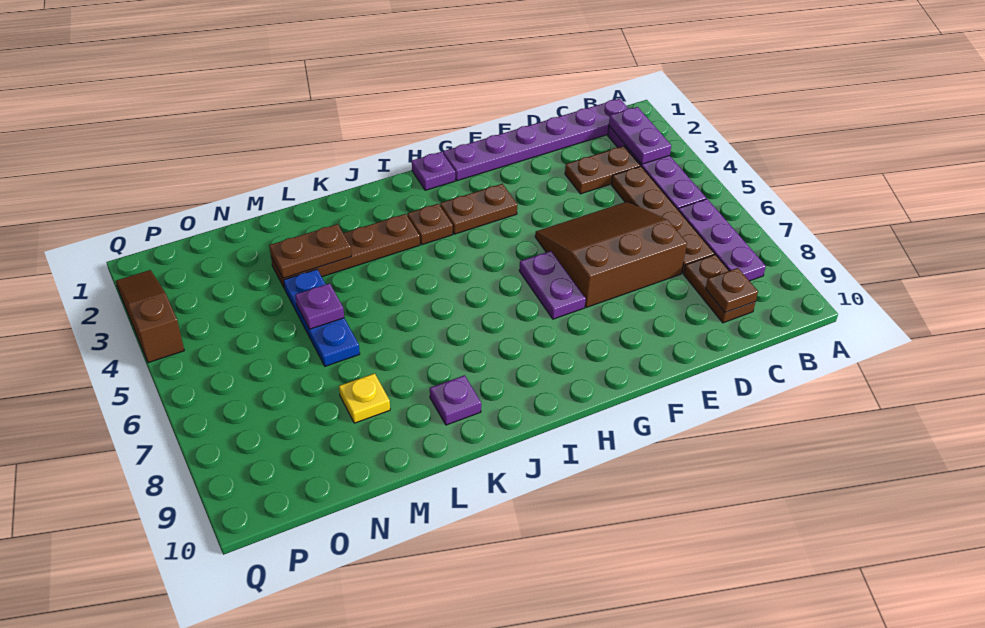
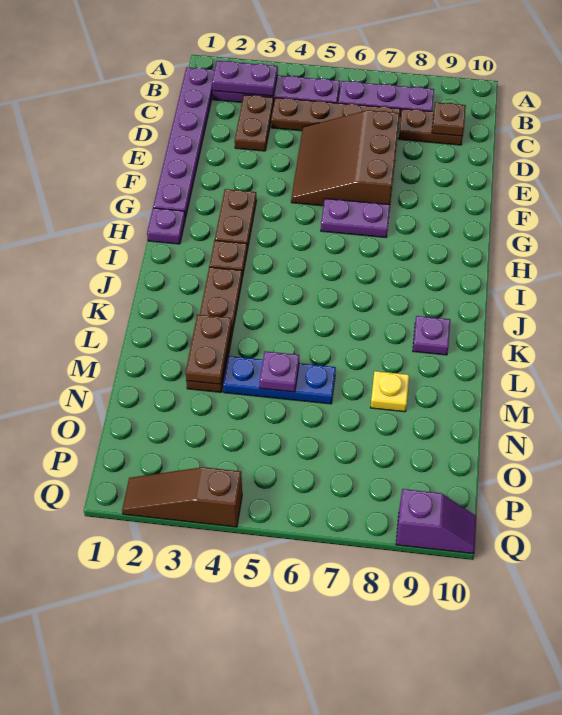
none -> purple slope Q9:Q10 level 1 top 9

